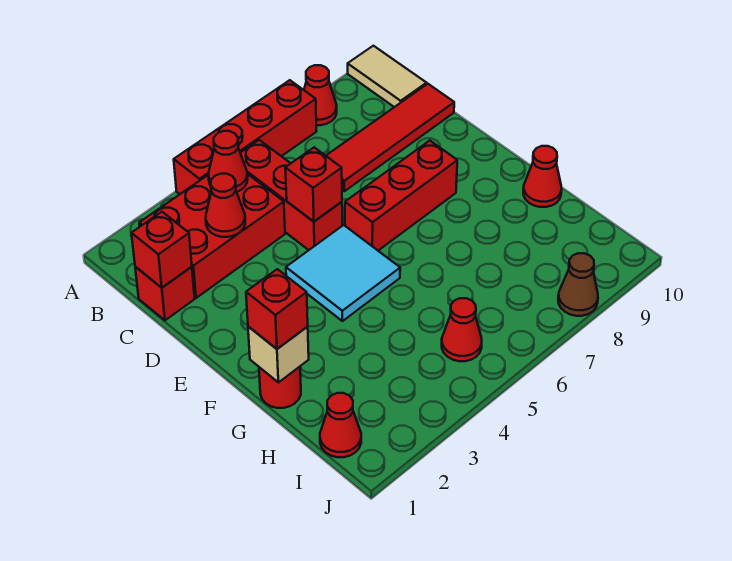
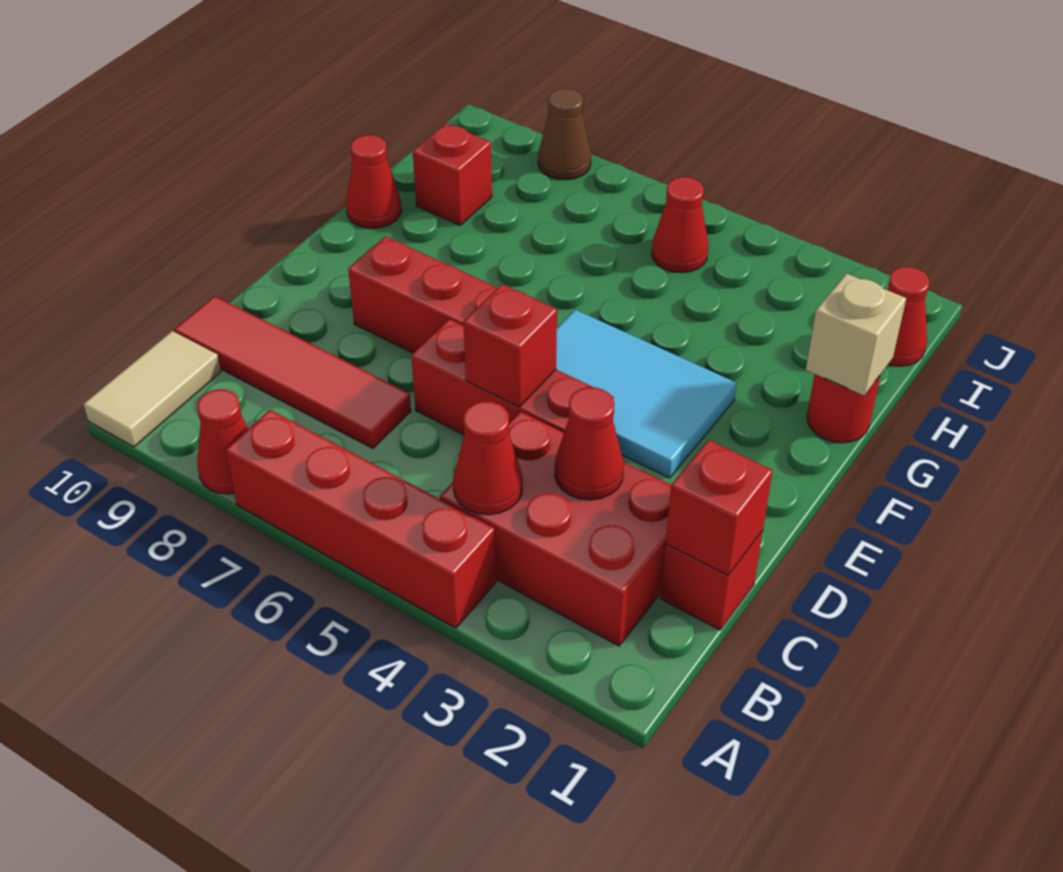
red brick B5:D5 level 1 -> red brick D4:D6 level 1
cyan tile E4:F5 level 1 -> cyan tile E3:F5 level 1
red brick G1 level 3 -> red brick H9 level 1

